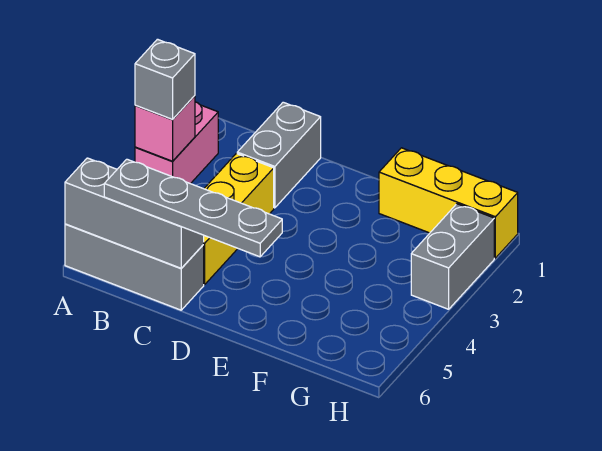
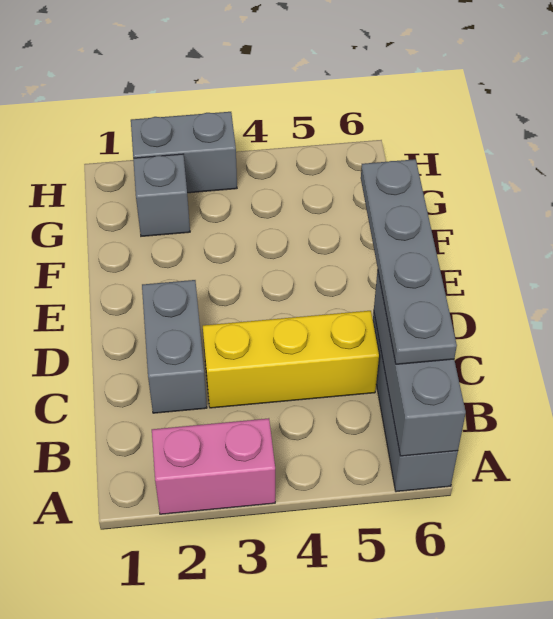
pink brick A3 level 2 -> none
grey brick A3 level 3 -> grey brick G2 level 1
grey brick C1:C2 level 1 -> grey brick C2:D2 level 1
yellow brick F1:H1 level 1 -> none

